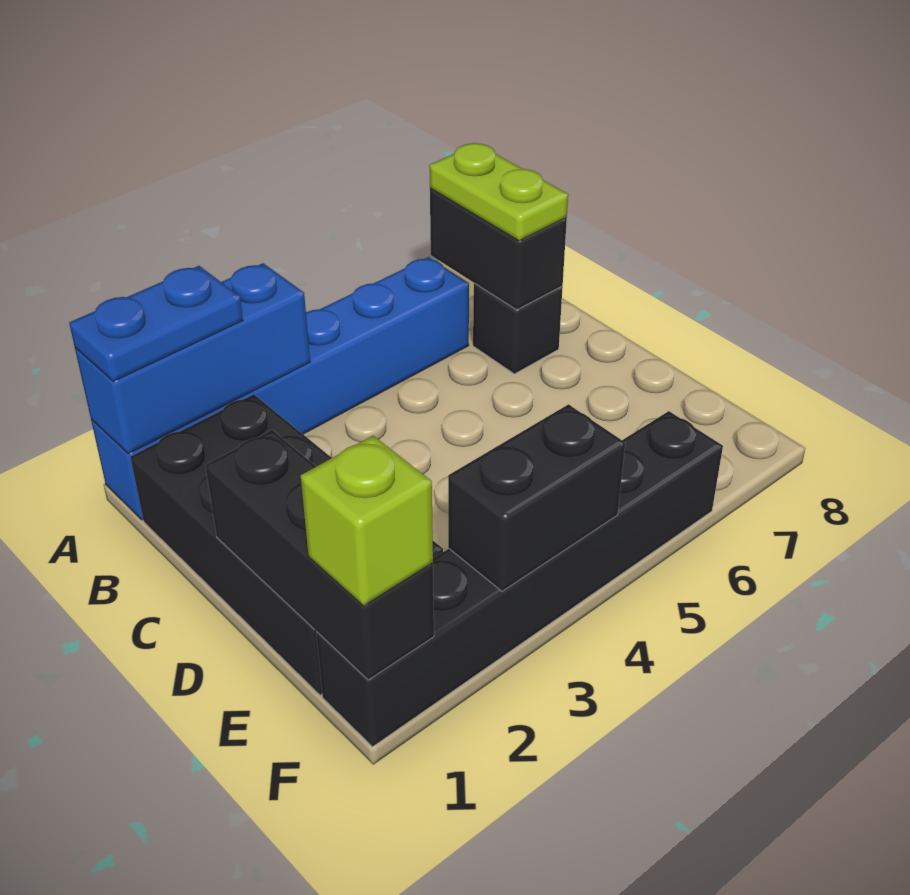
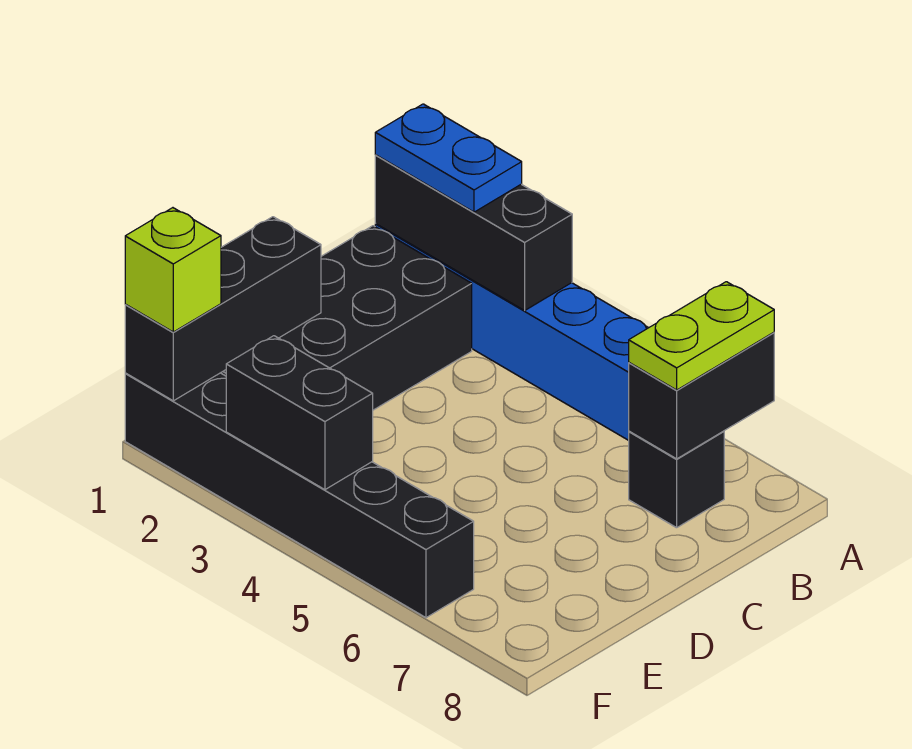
blue brick A1:A3 level 2 -> black brick A1:A3 level 2

